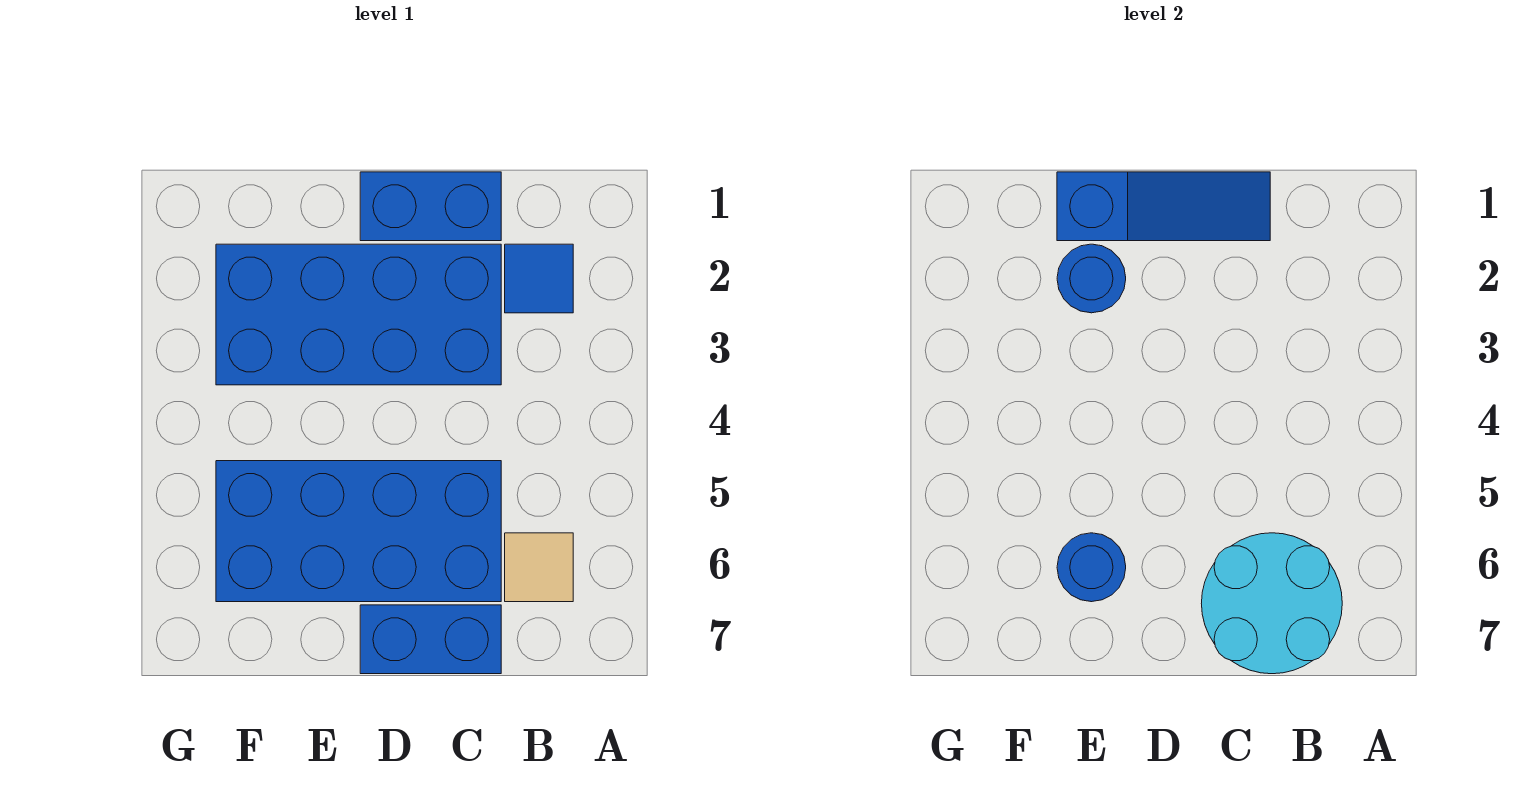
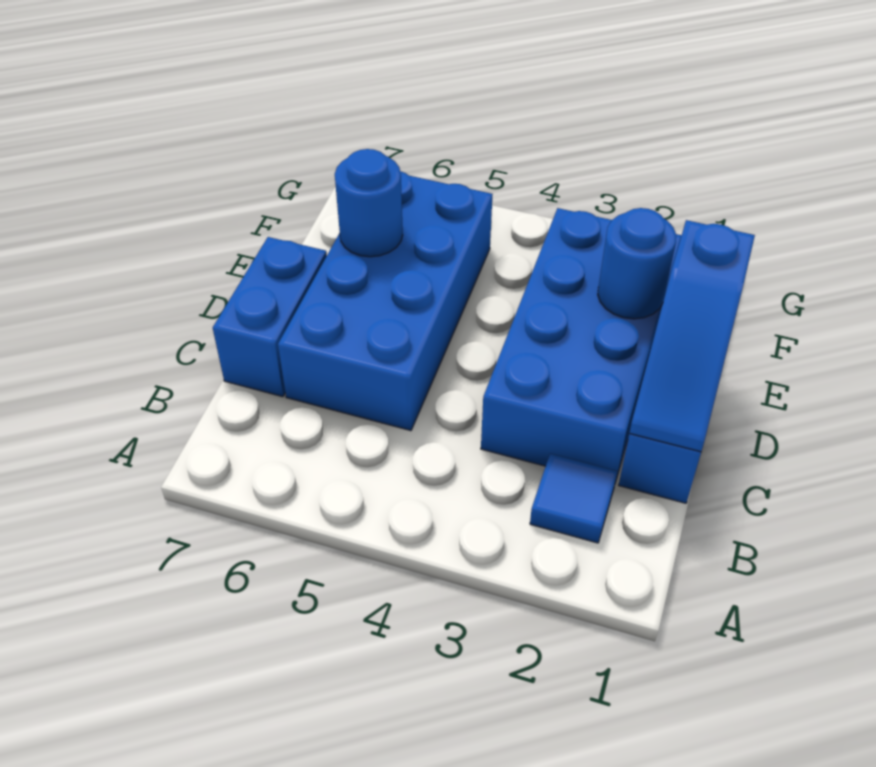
tan tile B6 level 1 -> none
cyan round brick B6:C7 level 2 -> none

